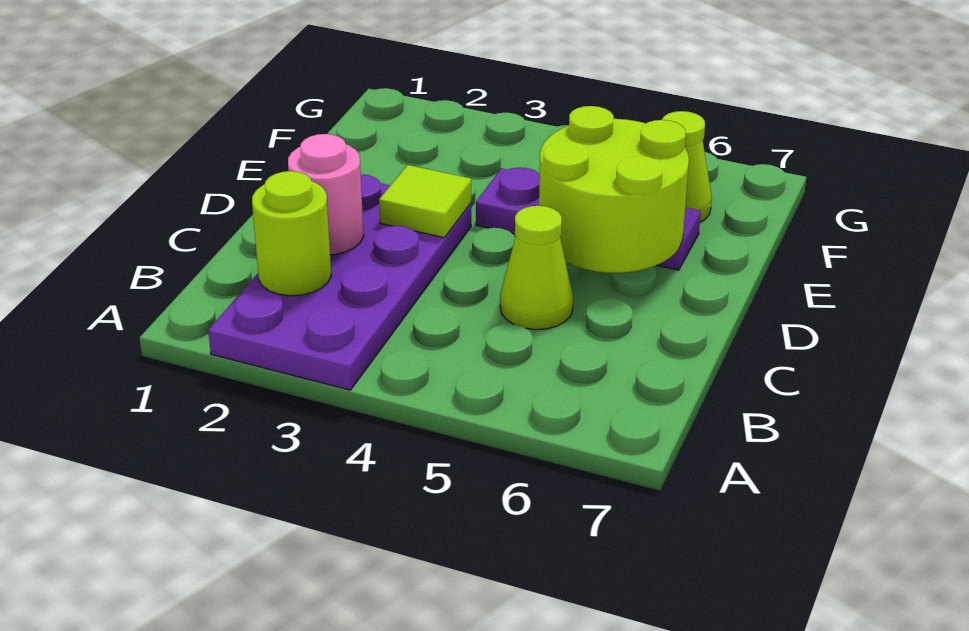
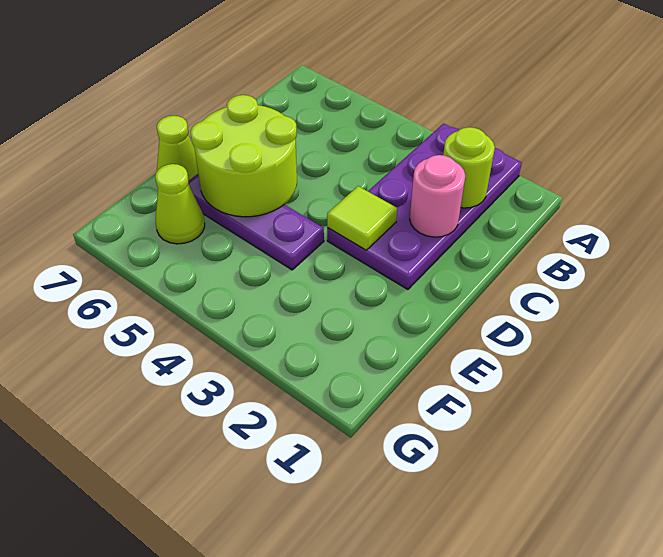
lime cone C5 level 1 -> lime cone E7 level 1

